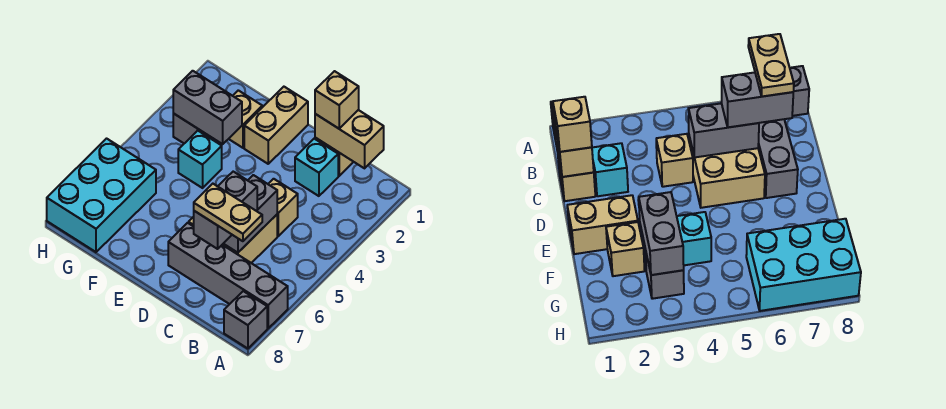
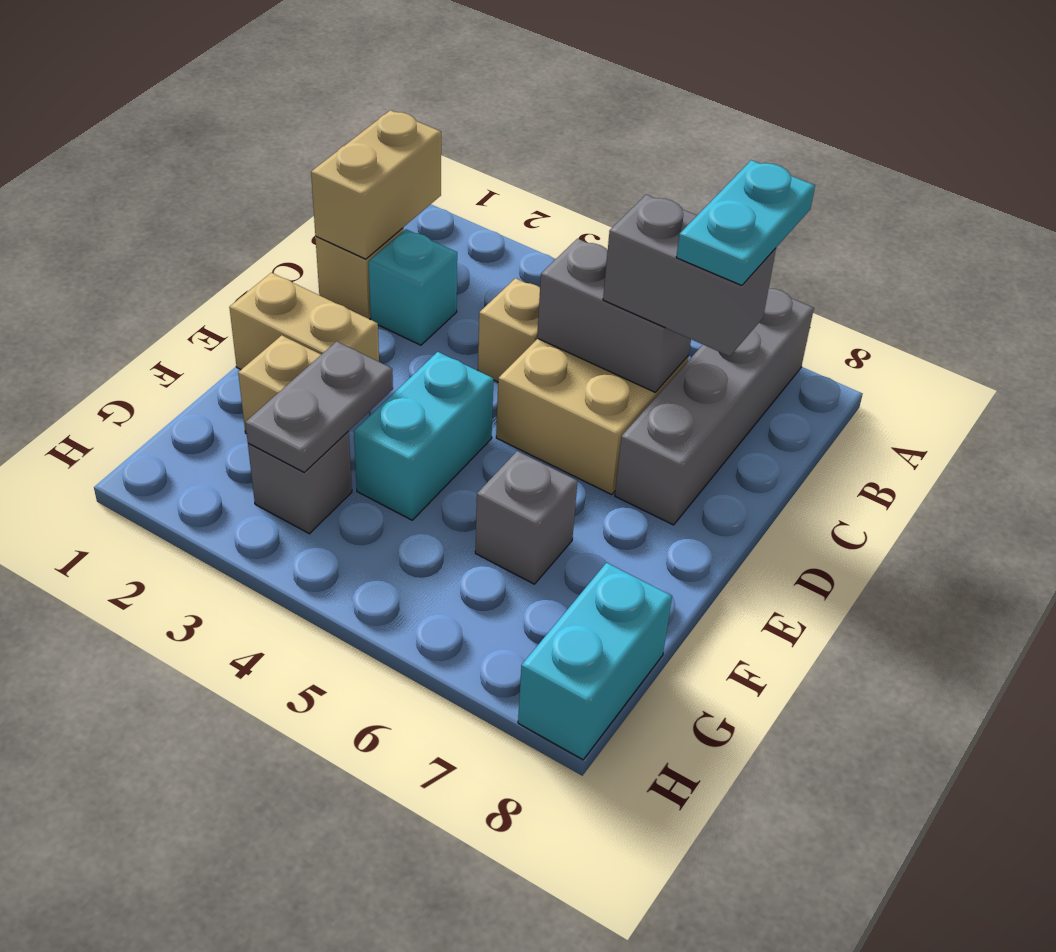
grey brick A8 level 1 -> grey brick F6 level 1
tan plate B7:C7 level 4 -> cyan plate B7:C7 level 4
tan brick C1 level 3 -> none
grey brick F3:G3 level 2 -> grey plate F3:G3 level 2
cyan brick F4 level 1 -> cyan brick E4:F4 level 1
cyan brick G6:H8 level 1 -> cyan brick G8:H8 level 1

